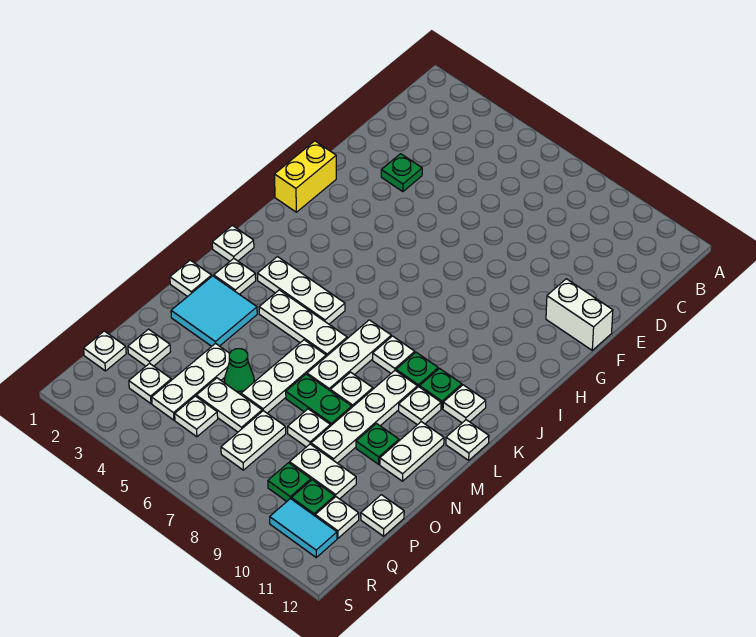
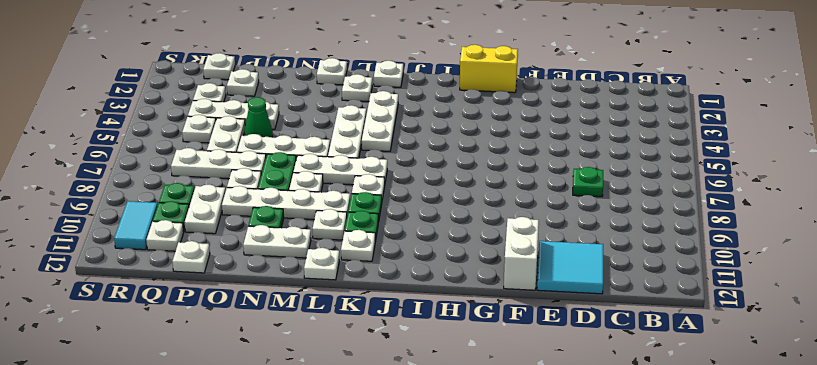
green plate E3 level 1 -> green plate D7 level 1
cyan tile M2:N3 level 1 -> cyan tile D11:E12 level 1
white plate P7:Q7 level 1 -> white plate O7:Q7 level 1

